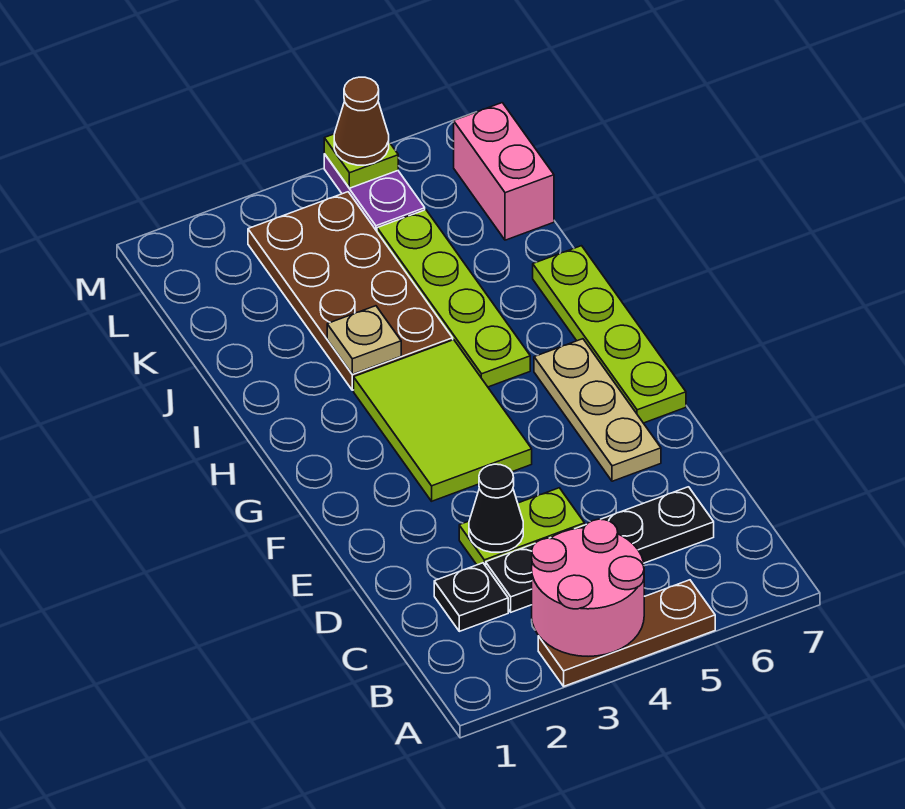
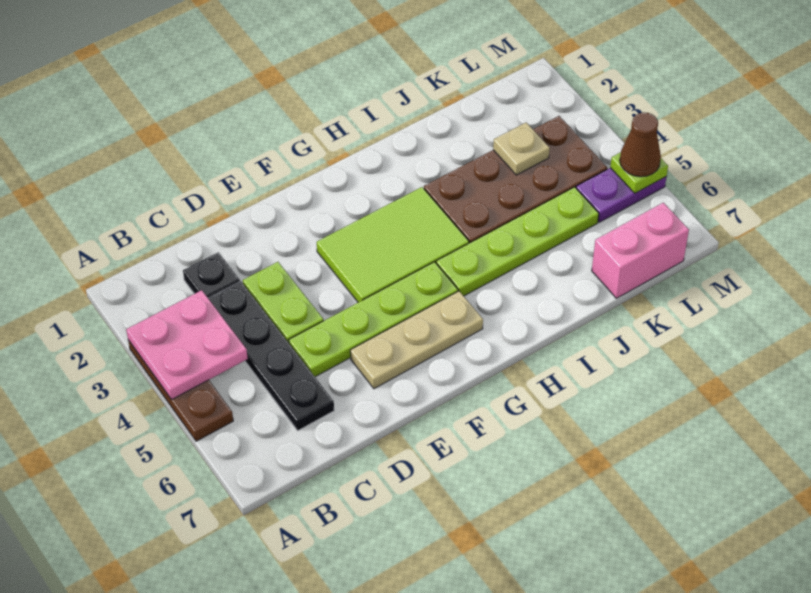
pink round brick A3:B4 level 2 -> pink plate A3:B4 level 2
black cone D3 level 2 -> none
lime plate F7:I7 level 1 -> lime plate D5:G5 level 1
tan plate I3 level 2 -> tan plate K3 level 2

